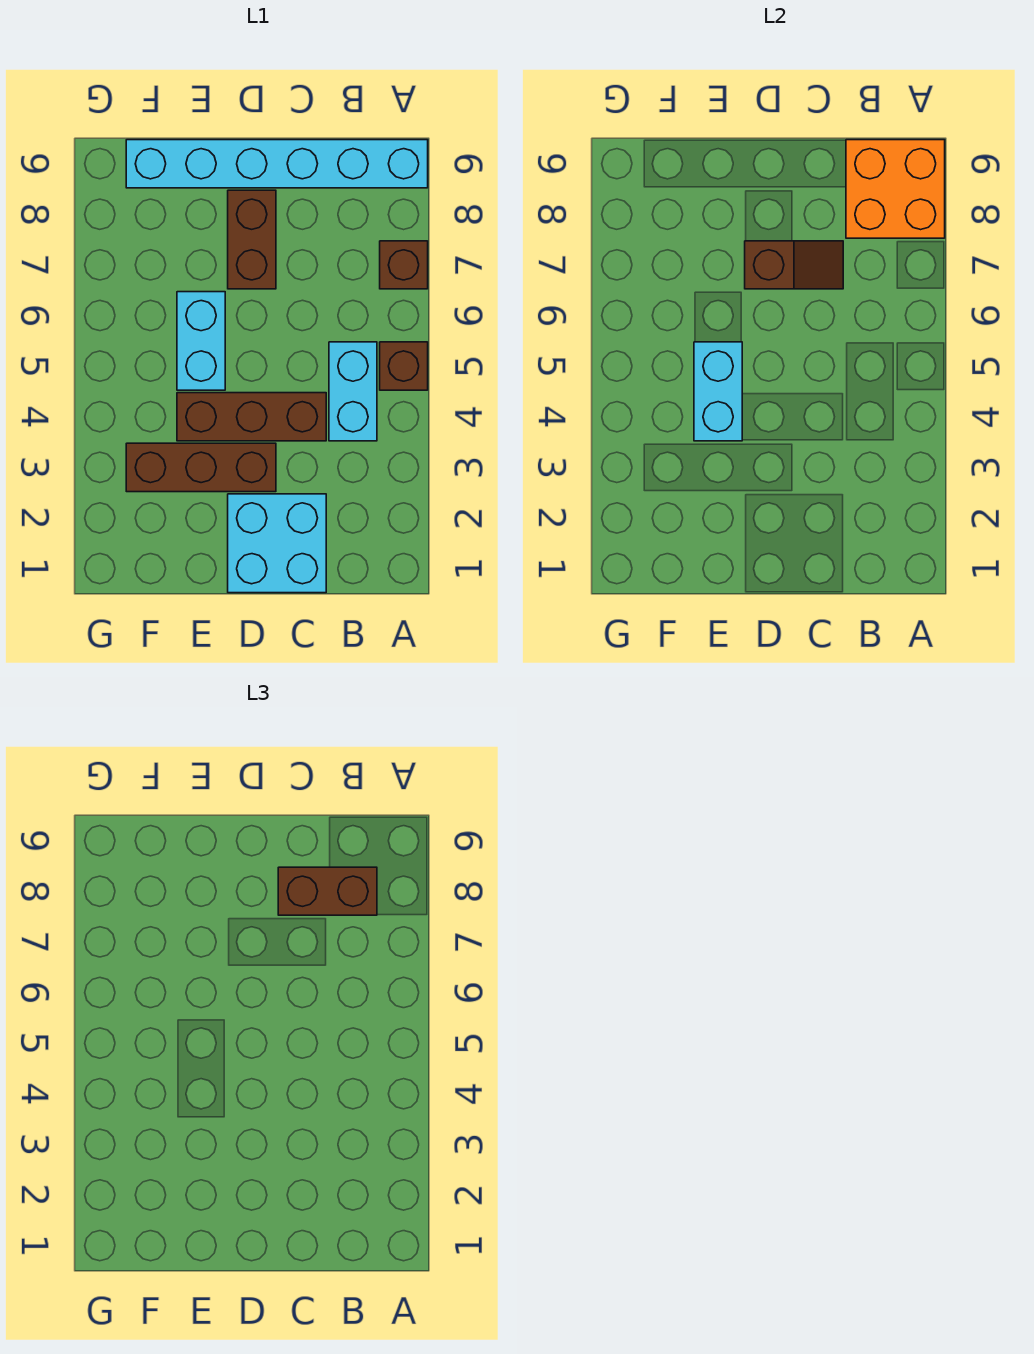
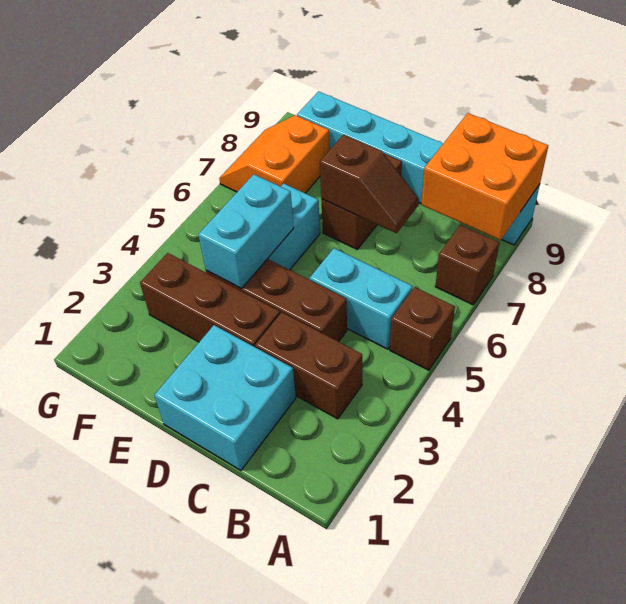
cyan brick B4:B5 level 1 -> cyan brick B5:C5 level 1
brown brick B8:C8 level 3 -> brown brick B3:C3 level 1
none -> orange slope F7:G8 level 1 top F

